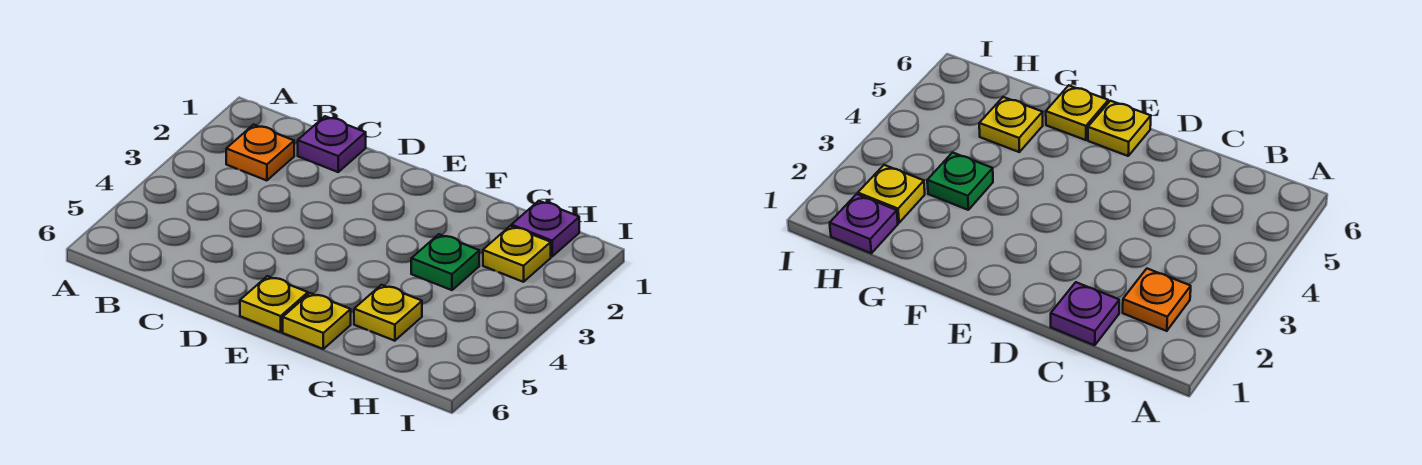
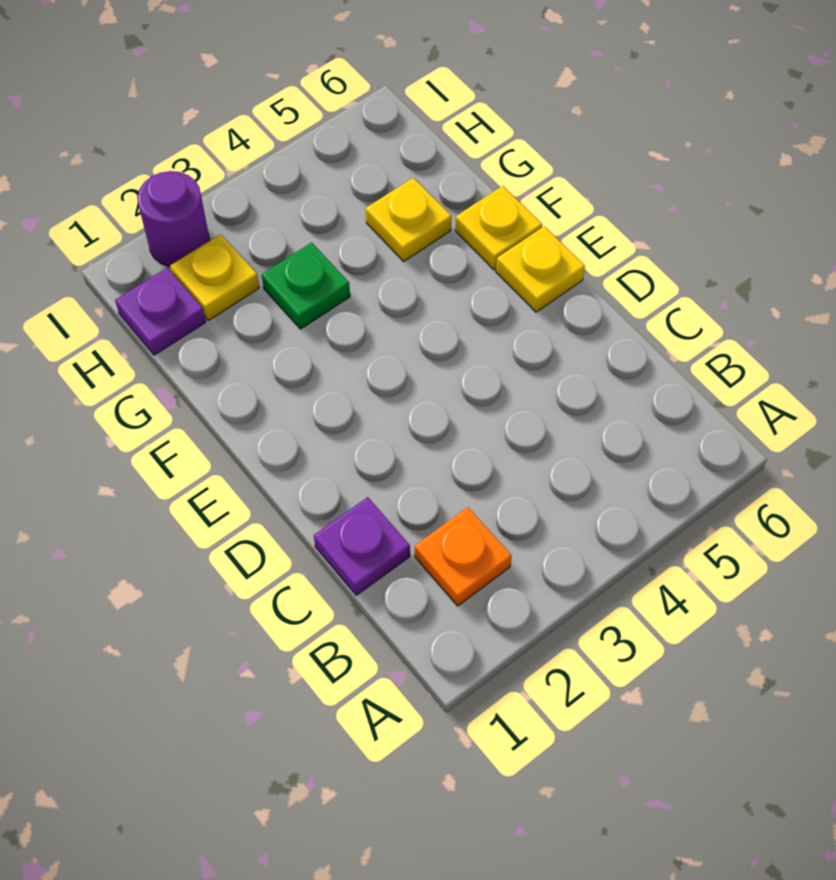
none -> purple round brick I2 level 1

